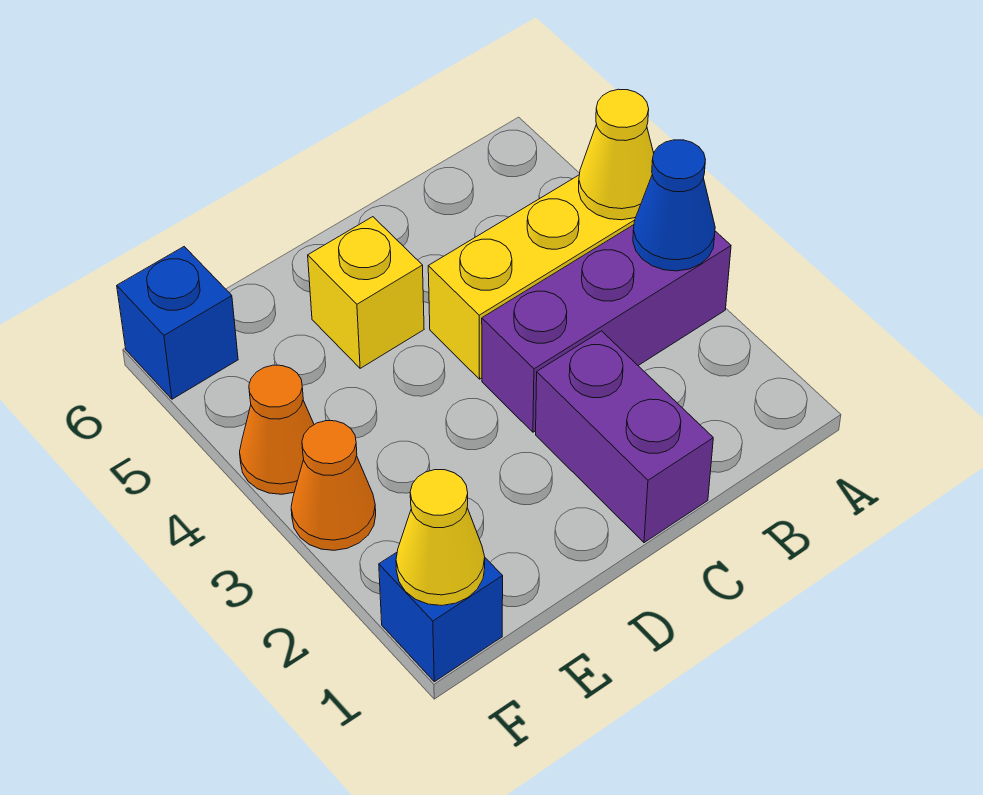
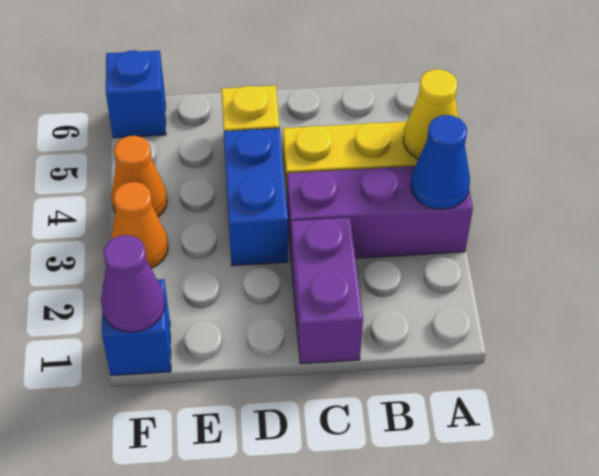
none -> blue brick D3:D4 level 1
yellow cone F1 level 2 -> purple cone F1 level 2

